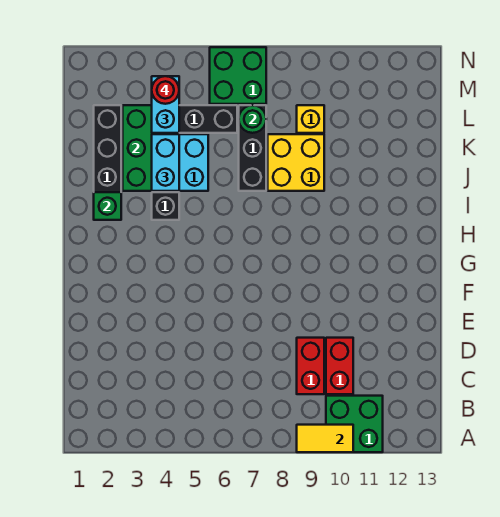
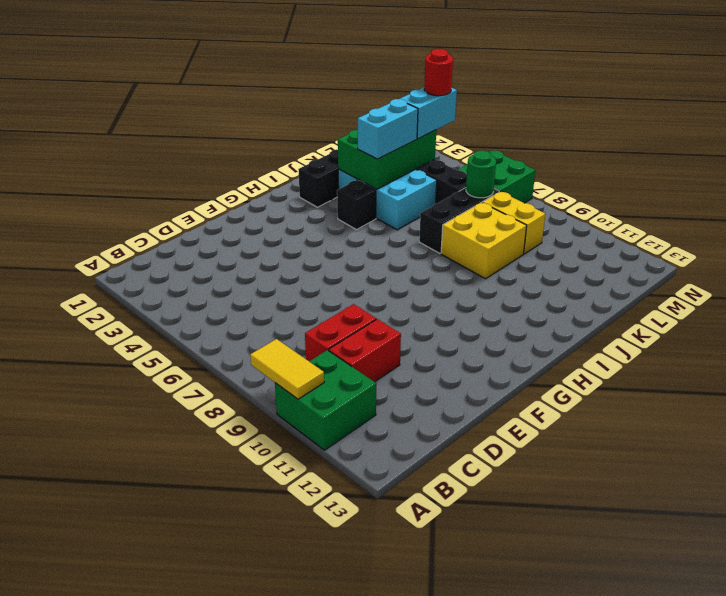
green brick I2 level 2 -> none
yellow brick L9 level 1 -> yellow brick L8:L9 level 1

